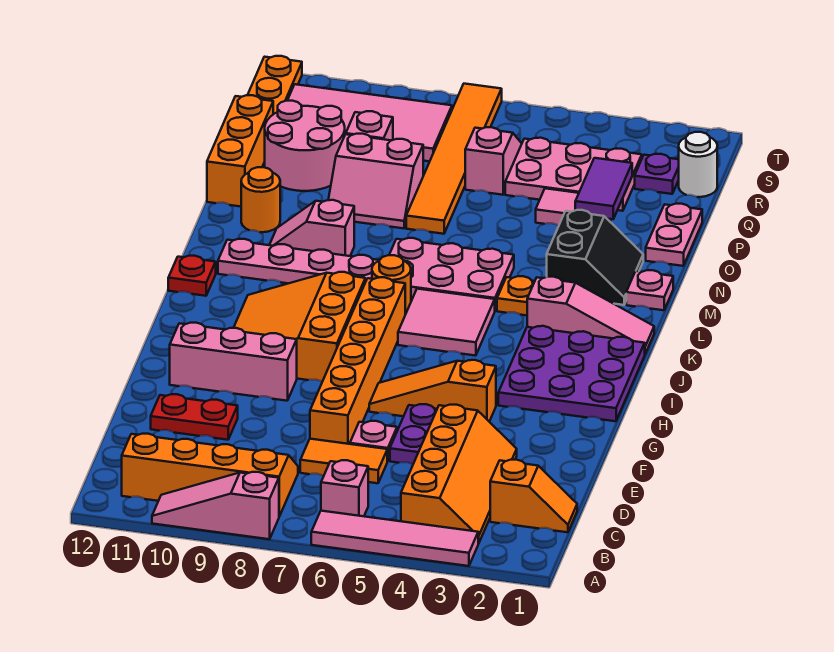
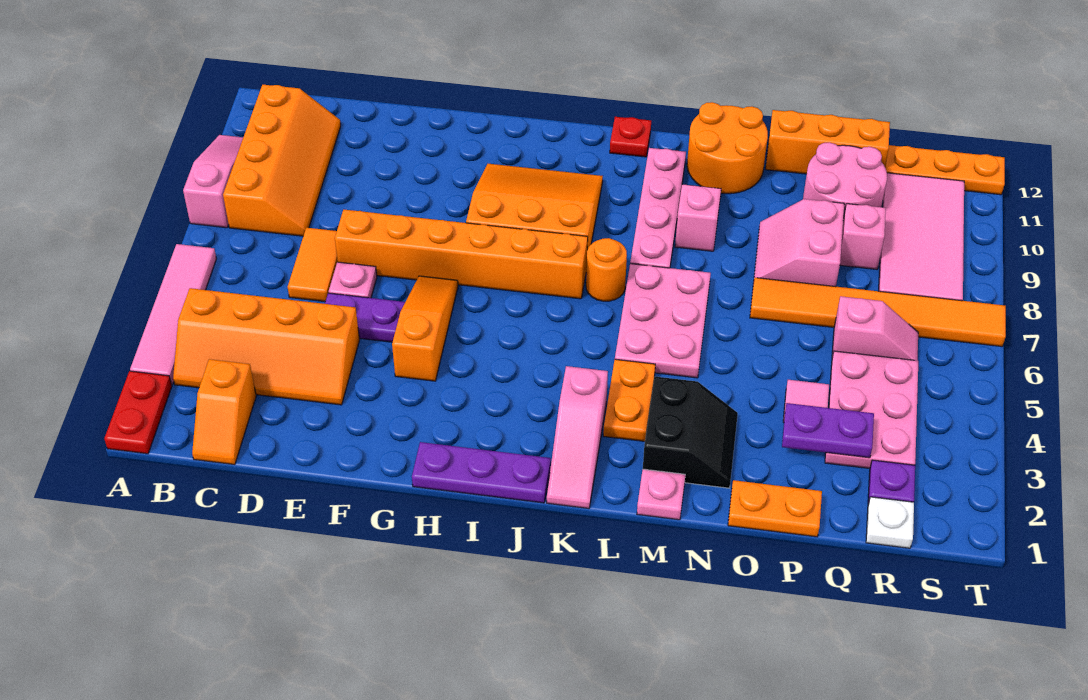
pink brick B6 level 1 -> none
red plate E10:E11 level 1 -> red plate A1:A2 level 1
pink brick G9:G11 level 1 -> none
purple plate H1:J3 level 1 -> purple plate H1:J1 level 1
pink tile J5:K6 level 1 -> none
black slope M2:N3 level 1 top 3 -> black slope M2:N3 level 1 top M
orange round brick N11 level 1 -> orange round brick M11:N12 level 1
pink plate O1:P1 level 1 -> orange plate O1:P1 level 1
purple tile P3:Q3 level 2 -> purple plate P3:Q3 level 2
white round brick R1 level 1 -> white plate R1 level 1

